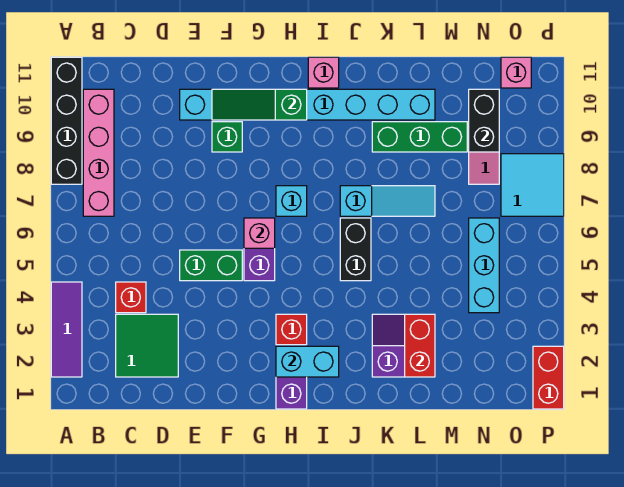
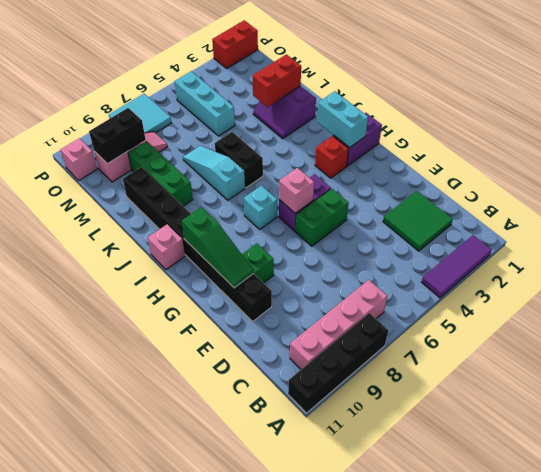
red brick C4 level 1 -> none
green brick E5:F5 level 1 -> green brick F5:F6 level 1
cyan brick E10:L10 level 1 -> black brick E10:L10 level 1
black brick J5:J6 level 1 -> black brick J6:K6 level 1
cyan brick N4:N6 level 1 -> cyan brick M5:O5 level 1

